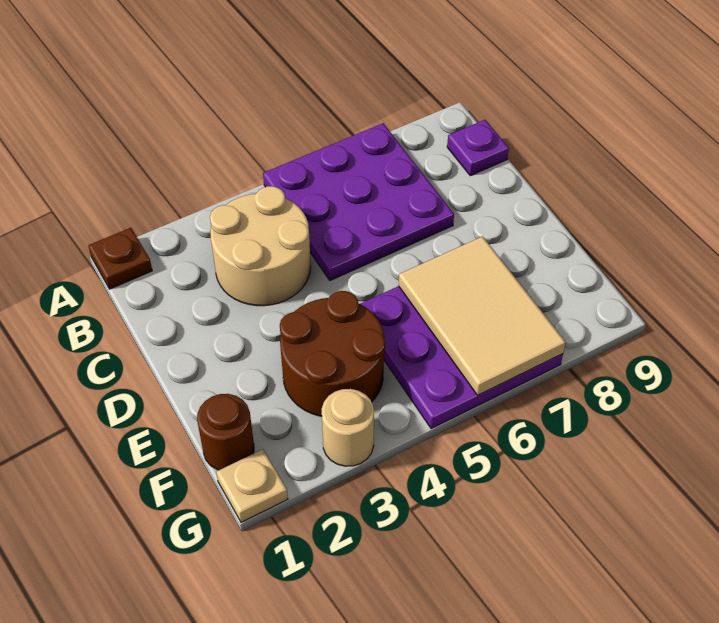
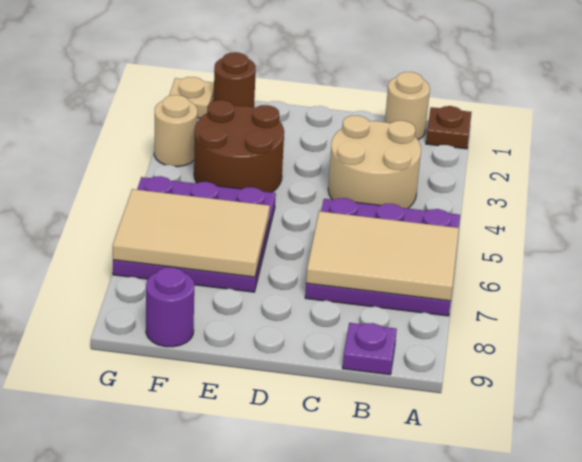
none -> tan tile A6:C7 level 2
none -> tan round brick B1 level 1
none -> purple round brick F9 level 1

